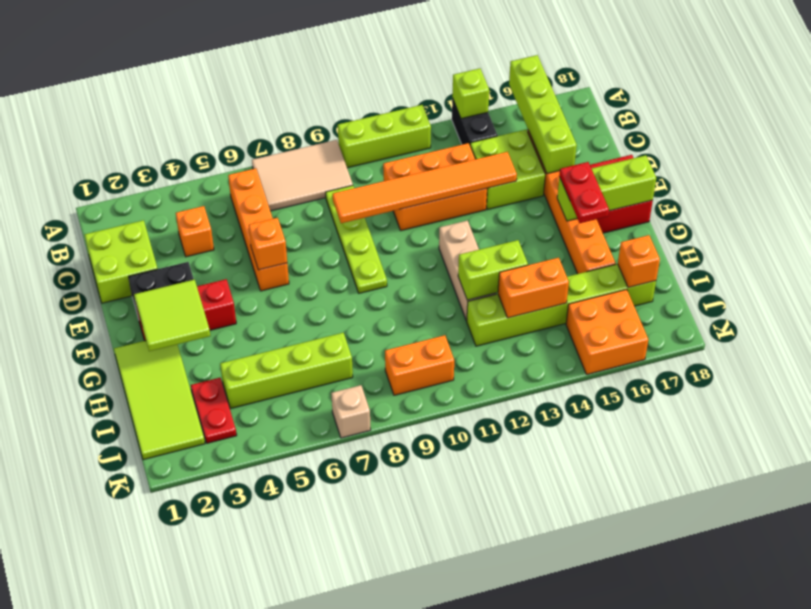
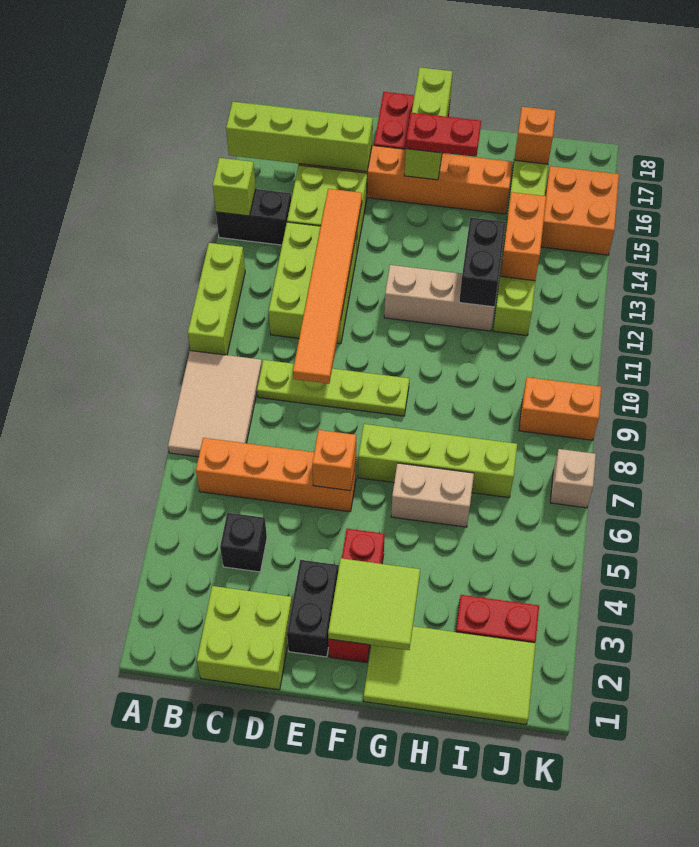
orange brick C4 level 1 -> black brick C4 level 1
orange brick C11:D13 level 1 -> lime brick C11:D13 level 1
none -> tan brick G6:H6 level 1
lime brick H12:H13 level 2 -> black brick H12:H13 level 2
lime brick I4:I7 level 1 -> lime brick F7:I7 level 1
orange brick J9:J10 level 1 -> orange brick J9:K9 level 1

